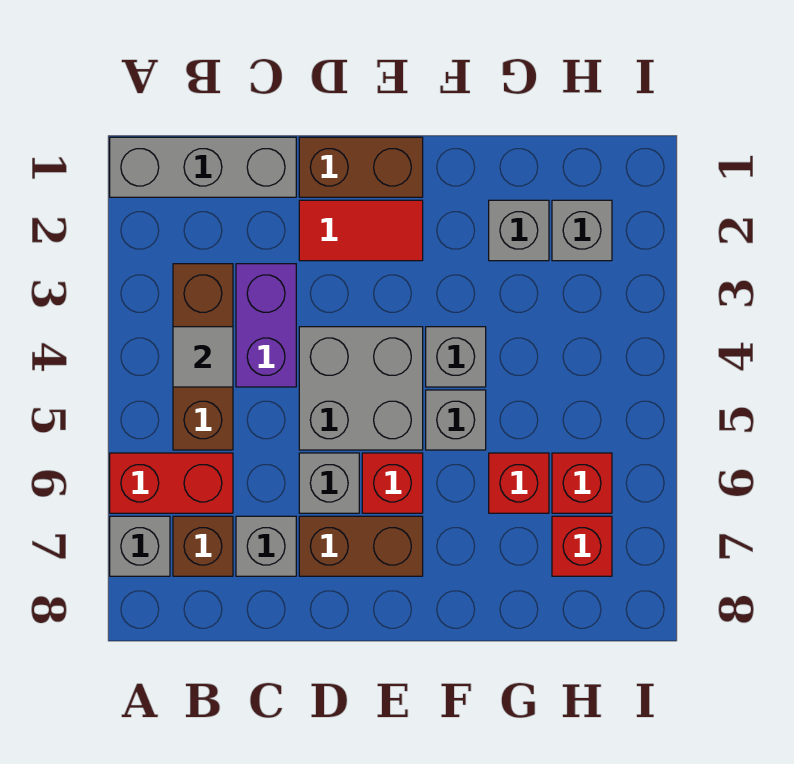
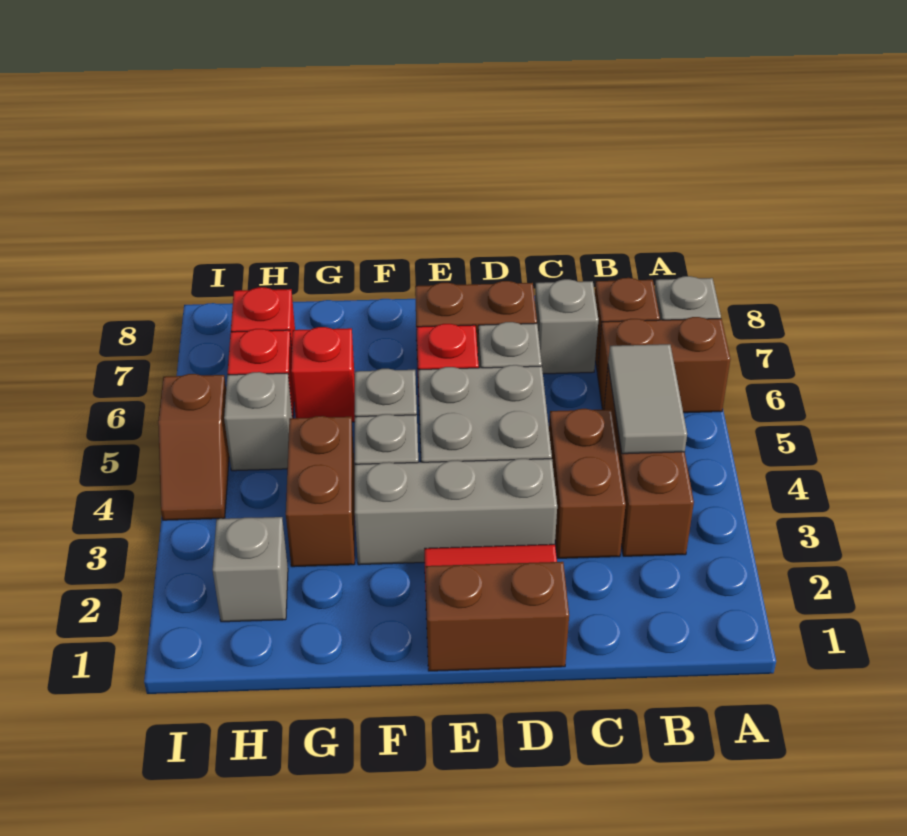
grey brick A1:C1 level 1 -> grey brick D3:F3 level 1
red brick A6:B6 level 1 -> brown brick A6:B6 level 1
grey tile B4 level 2 -> grey tile B4:B5 level 2
purple brick C3:C4 level 1 -> brown brick C3:C4 level 1
grey brick G2 level 1 -> grey brick H5 level 1
none -> brown brick G3:G4 level 1
none -> brown slope I4:I5 level 1 top 5

